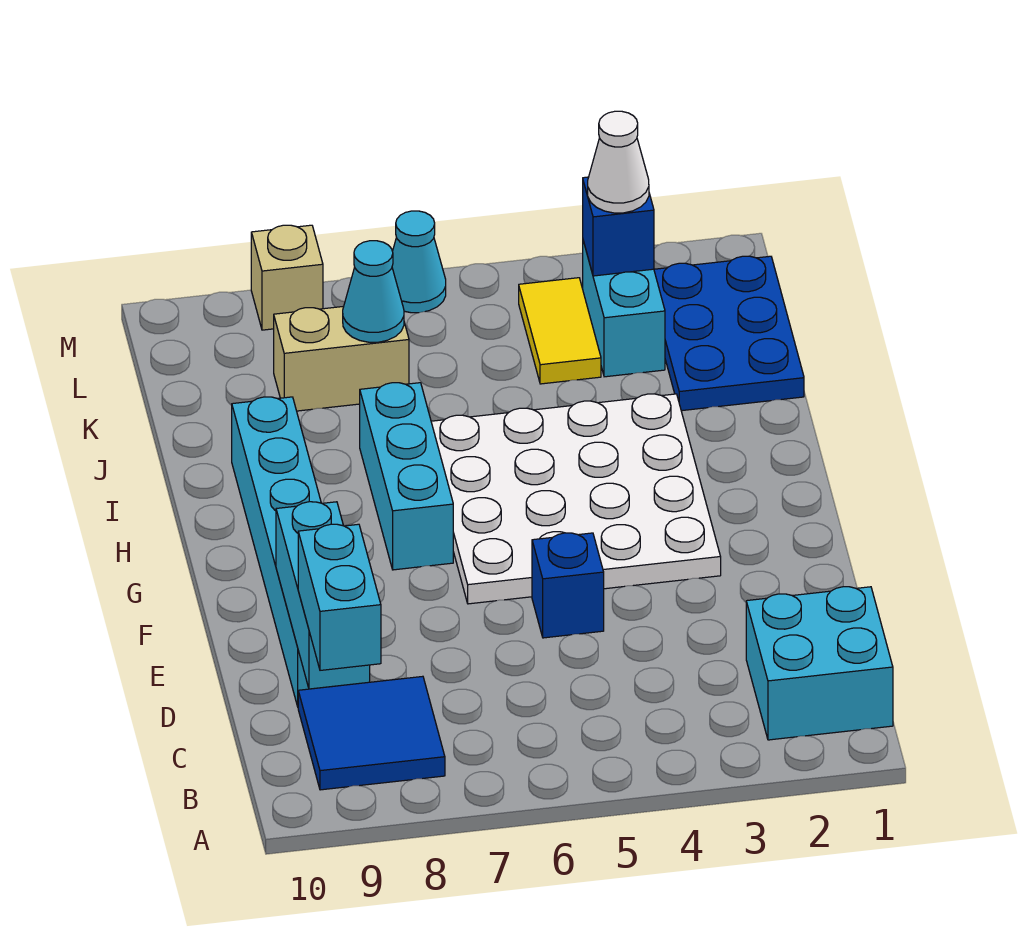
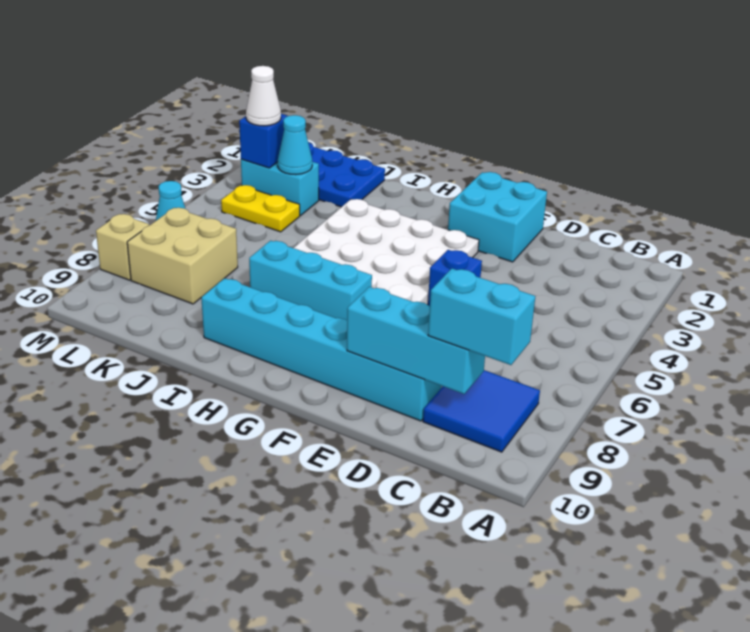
cyan brick B1:C2 level 1 -> cyan brick E1:F2 level 1
yellow tile K4:L4 level 1 -> yellow plate K4:L4 level 1
tan brick K7:K8 level 1 -> tan brick K7:L8 level 1
cyan cone K7 level 2 -> cyan cone K3 level 2

